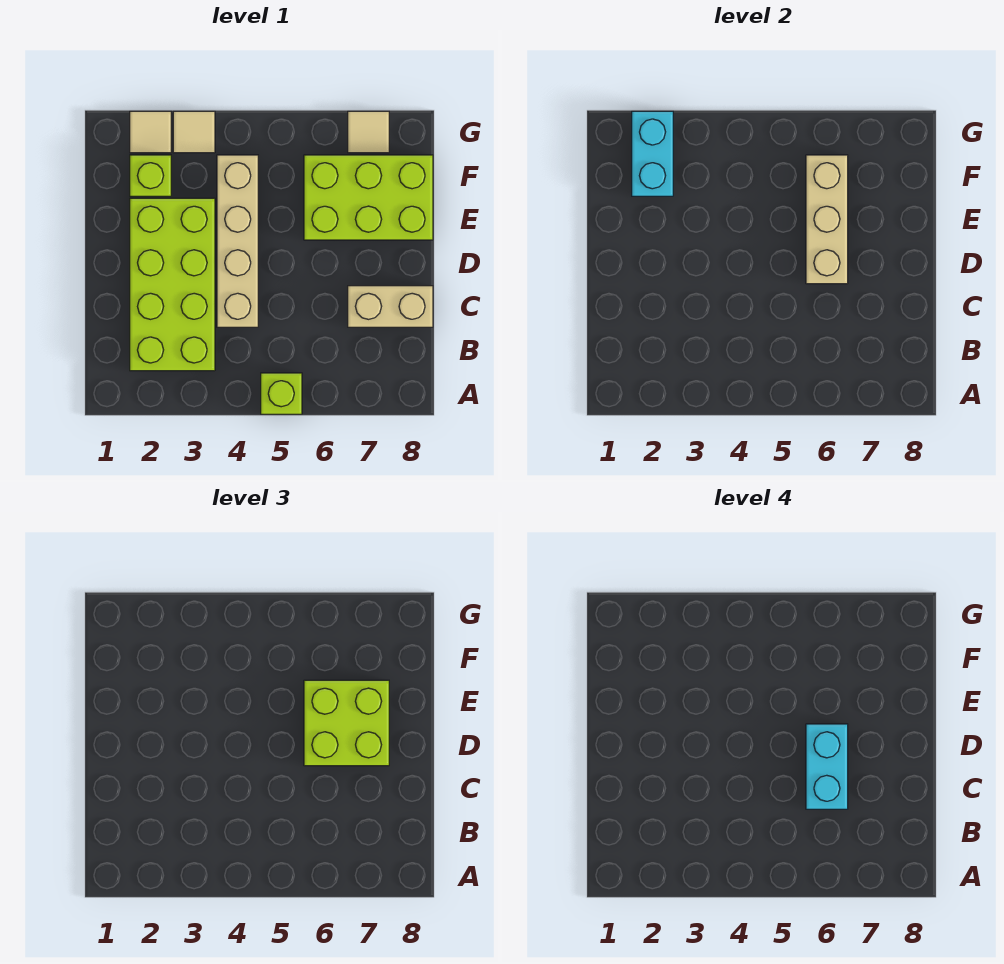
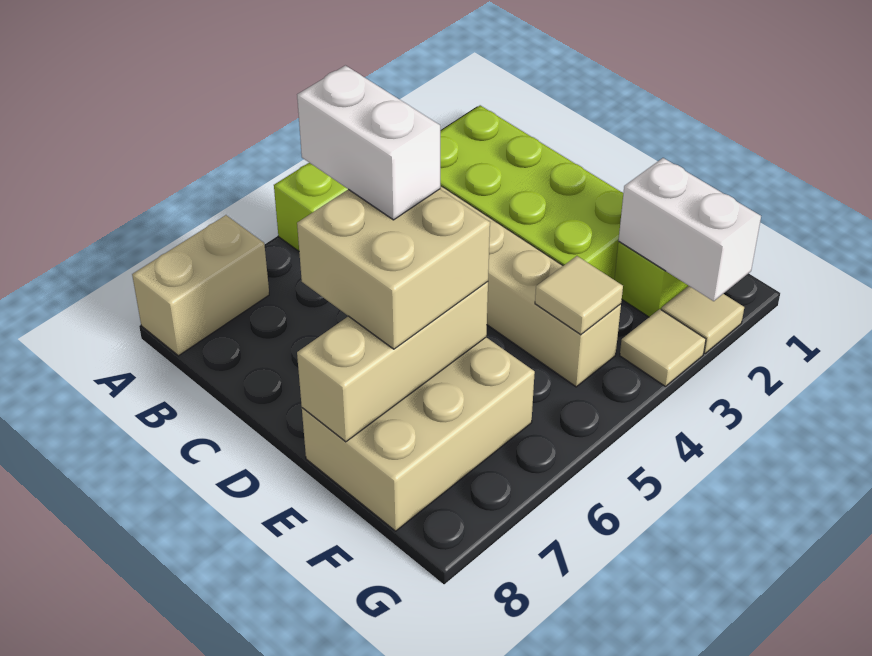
cyan brick C6:D6 level 4 -> white brick C6:D6 level 4
tan brick C7:C8 level 1 -> tan brick A7:A8 level 1
tan brick D6:F6 level 2 -> tan brick E6:E8 level 2
lime brick D6:E7 level 3 -> tan brick D6:E7 level 3
lime brick E6:F8 level 1 -> tan brick E6:F8 level 1
cyan brick F2:G2 level 2 -> white brick F2:G2 level 2
tan tile G7 level 1 -> tan tile F4 level 2

